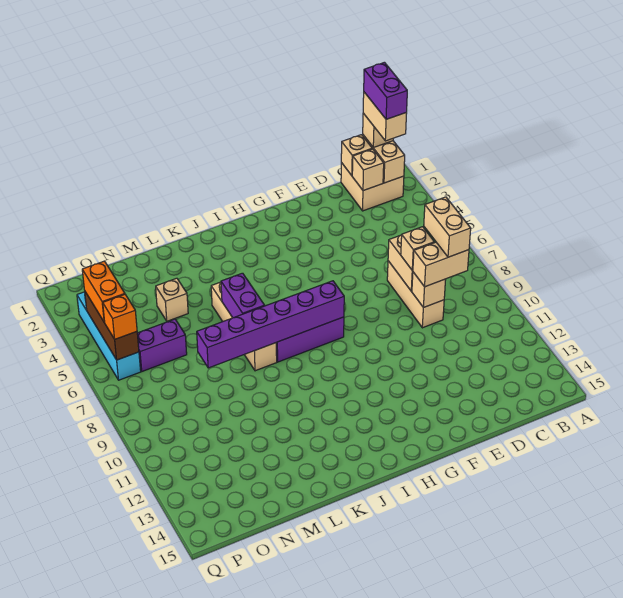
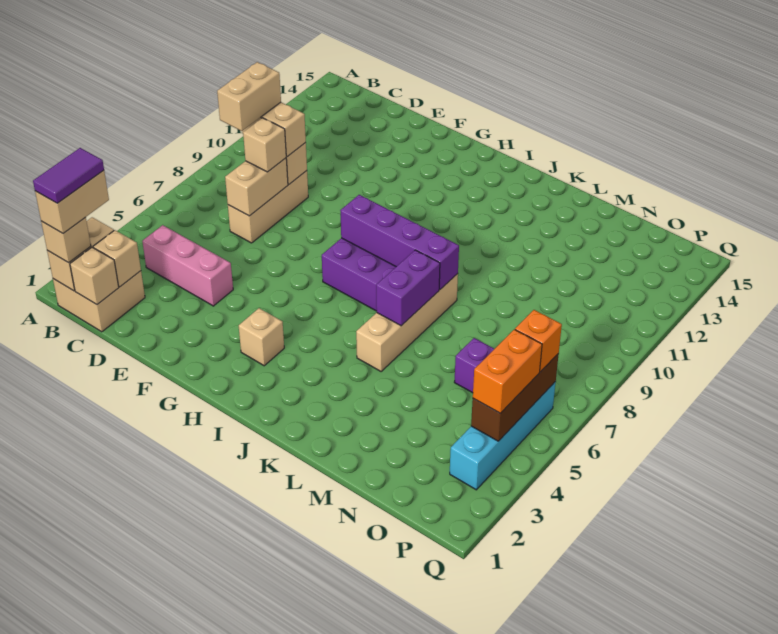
purple brick B1:B2 level 5 -> purple tile B1:B2 level 5
none -> pink brick C4:E4 level 1
purple brick H8:M8 level 2 -> purple brick H8:K8 level 2
tan brick M4 level 1 -> tan brick H3 level 1

